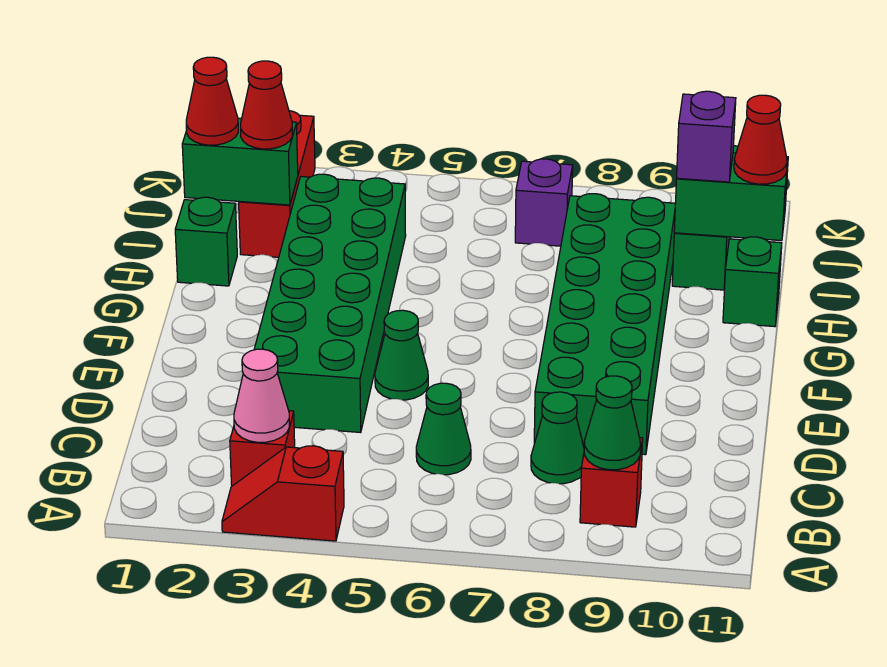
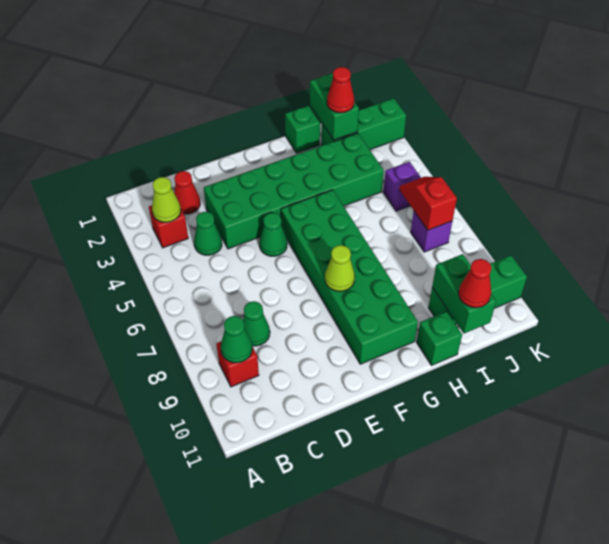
red slope A3:A4 level 1 top 4 -> red slope J6:J7 level 2 top 7
pink cone B3 level 2 -> lime cone B3 level 2
green cone C6 level 1 -> green cone C4 level 1
green brick D8:I9 level 1 -> green brick F5:G10 level 1
none -> lime cone F8 level 2
red cone I1 level 3 -> red cone C2 level 1
red brick I2:K2 level 1 -> green brick I2:K2 level 1
purple brick I10 level 3 -> purple brick J5 level 1

